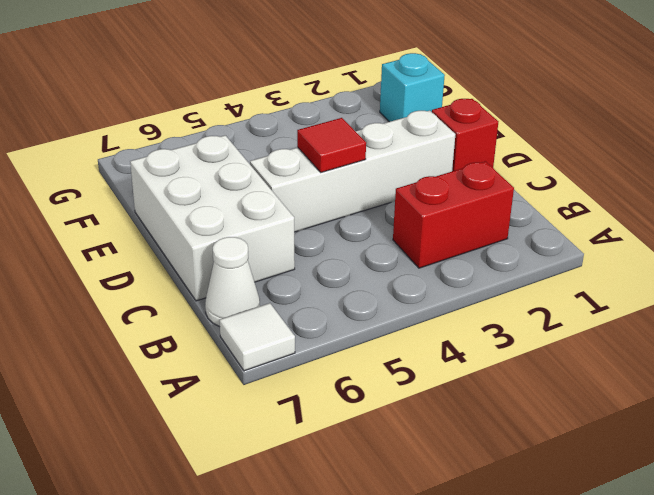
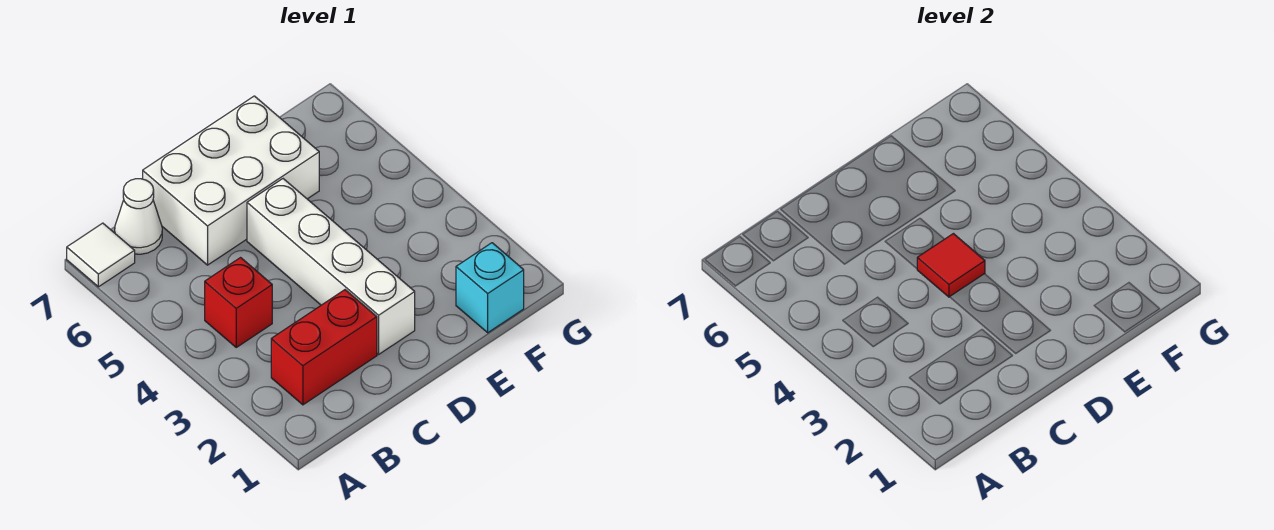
red brick B2:B3 level 1 -> red brick B2:C2 level 1
red brick D1 level 1 -> red brick B4 level 1

